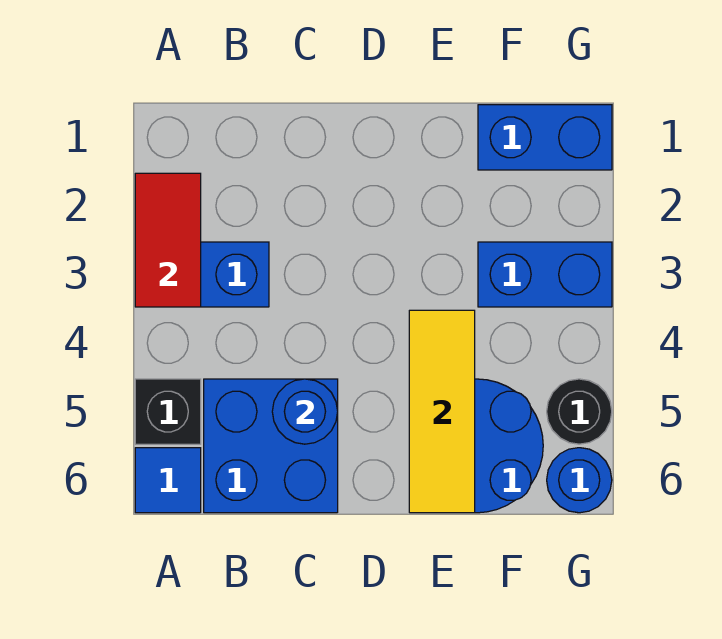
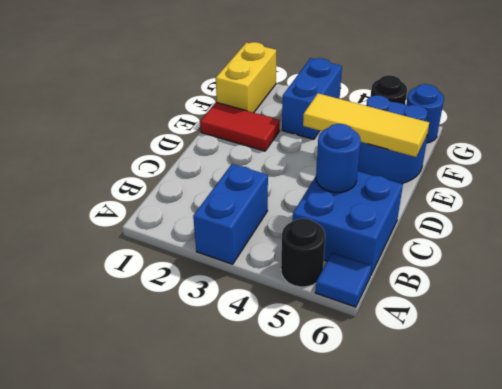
red tile A2:A3 level 2 -> red tile E1:E2 level 1
black brick A5 level 1 -> black round brick A5 level 1
blue brick F1:G1 level 1 -> yellow brick F1:G1 level 1

